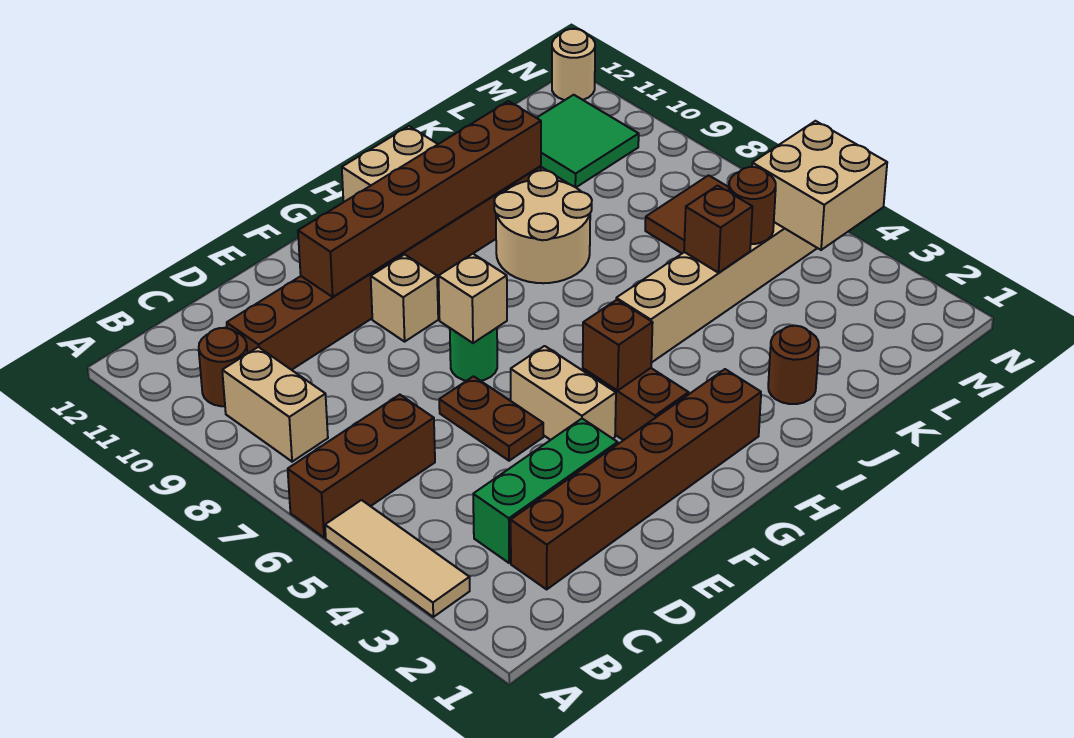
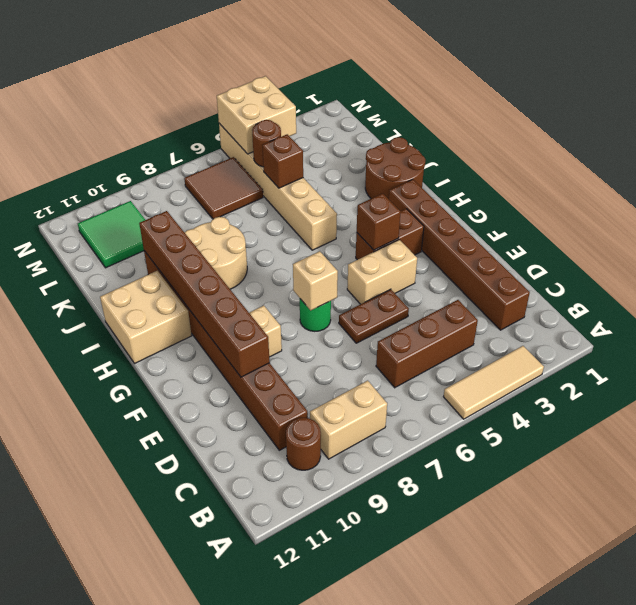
brown brick A6:C6 level 1 -> brown brick C4:C6 level 1
green brick C3:E3 level 1 -> none
brown round brick J2 level 1 -> brown round brick I1:J2 level 1
tan round brick N12 level 1 -> none

